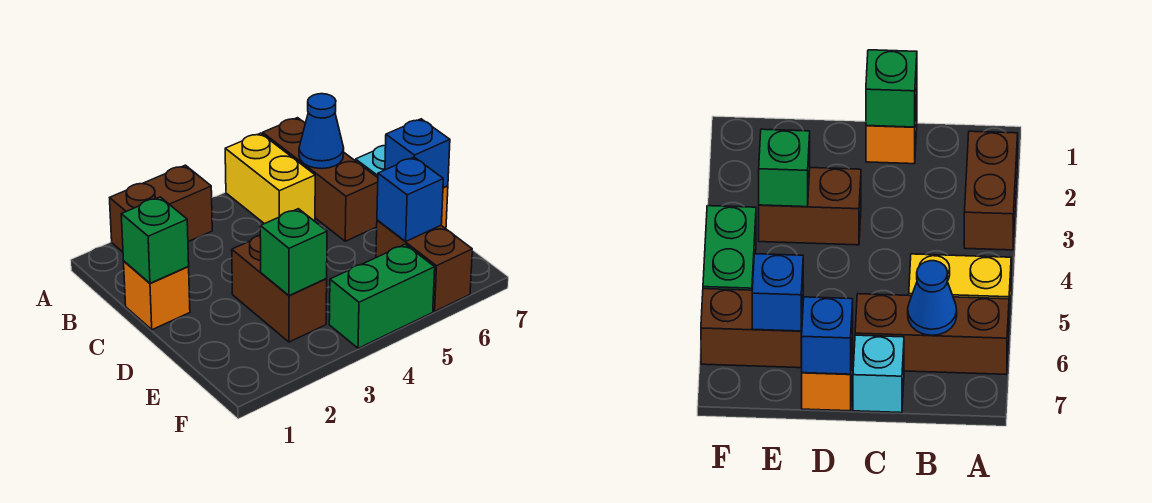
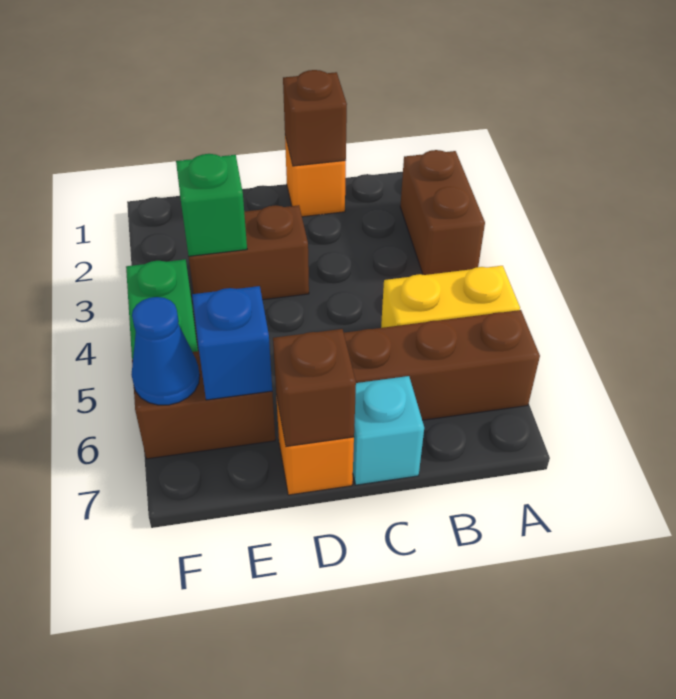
blue cone B6 level 2 -> blue cone F6 level 2
green brick C1 level 2 -> brown brick C1 level 2
blue brick D7 level 2 -> brown brick D7 level 2

